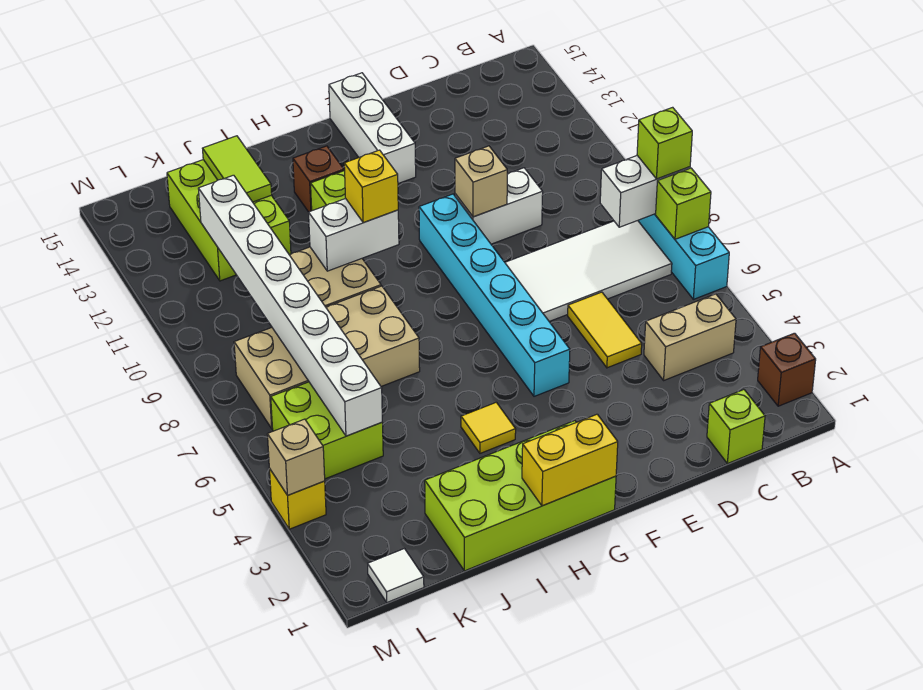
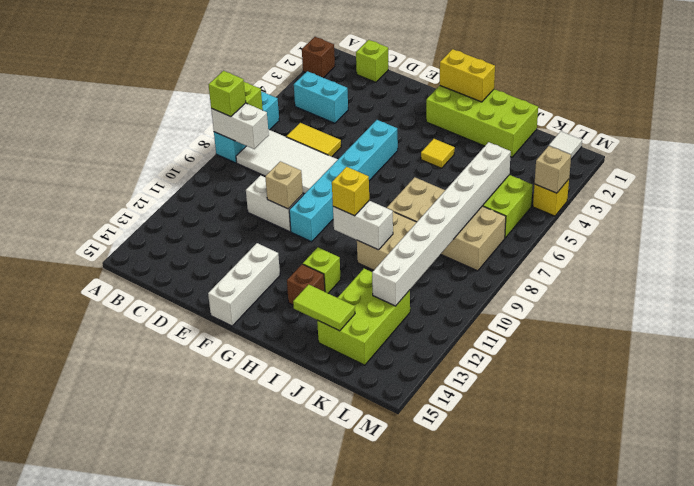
tan brick B4:C4 level 1 -> cyan brick B4:C4 level 1
yellow tile D5:D6 level 1 -> yellow tile C6:D6 level 1
lime tile J13:J14 level 2 -> lime tile I14:J14 level 2

